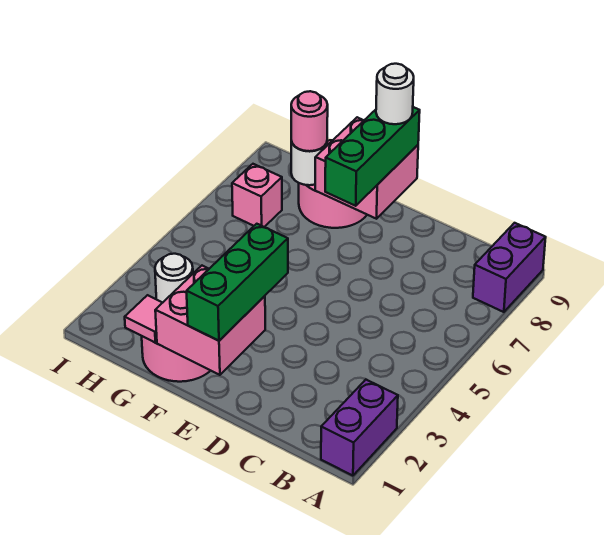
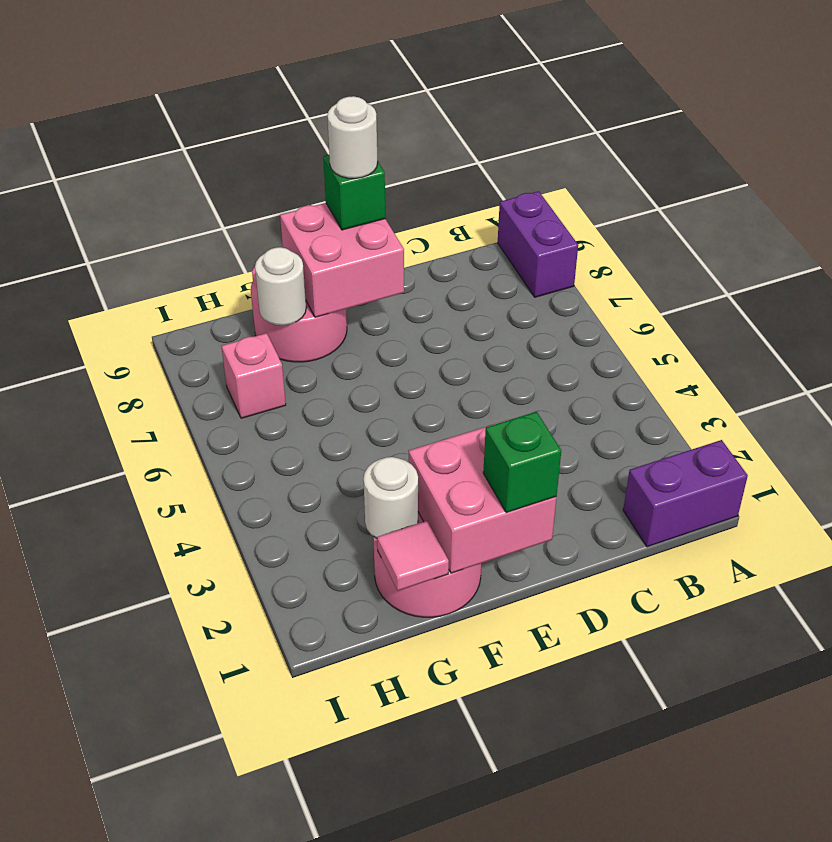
purple brick A1:A2 level 1 -> purple brick A1:B1 level 1
green brick E1:E3 level 3 -> green brick E1 level 3
green brick E7:E9 level 3 -> green brick E9 level 3
pink round brick G8 level 3 -> none

